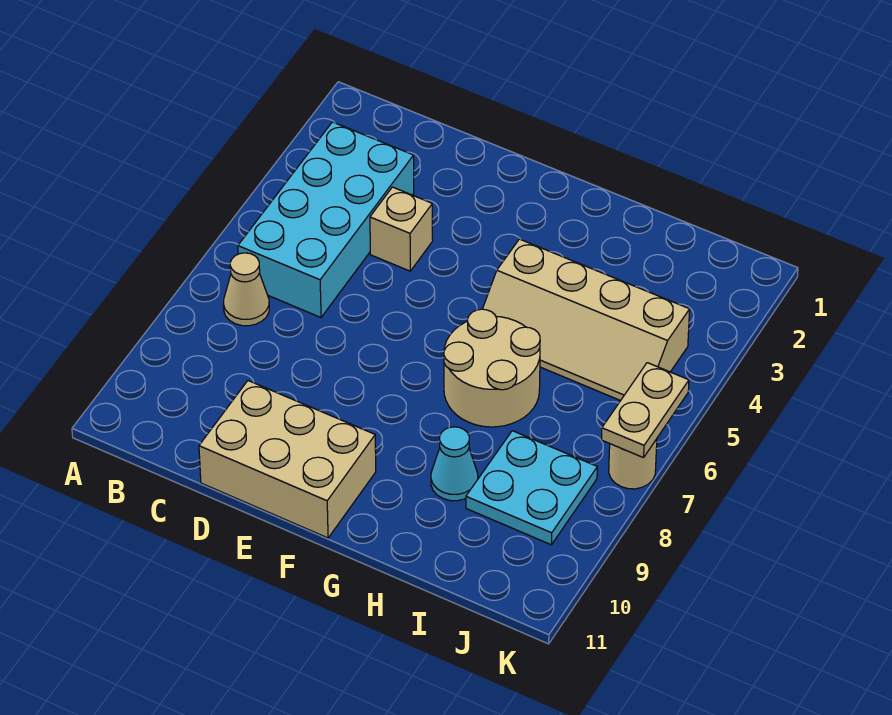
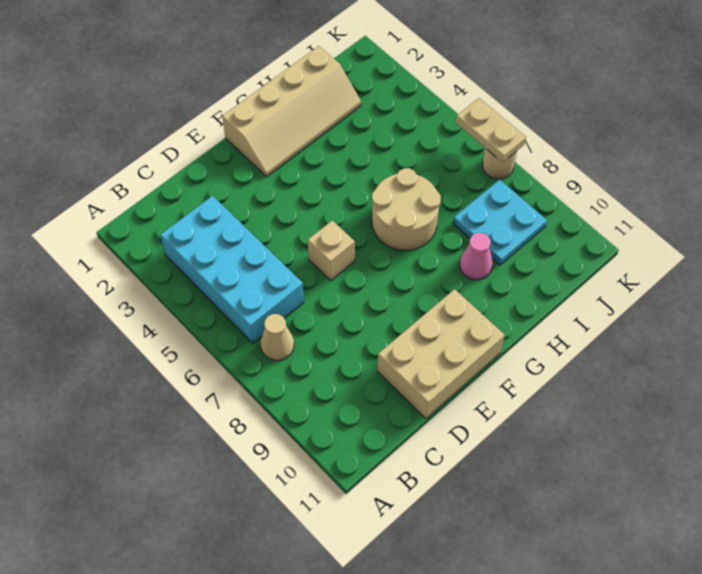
tan brick D4 level 1 -> tan brick E6 level 1
tan slope G4:J5 level 1 top 4 -> tan slope F1:I2 level 1 top 1
cyan cone H9 level 1 -> pink cone H9 level 1

